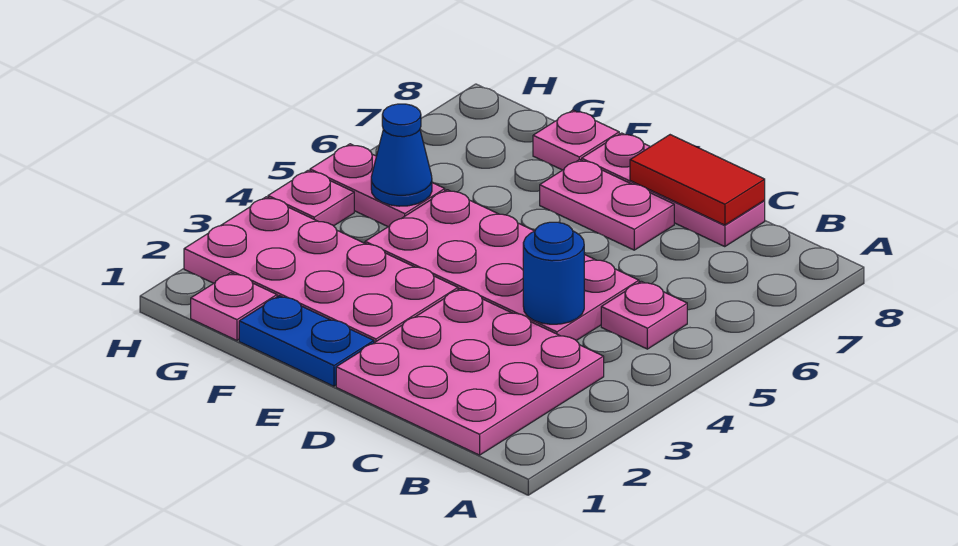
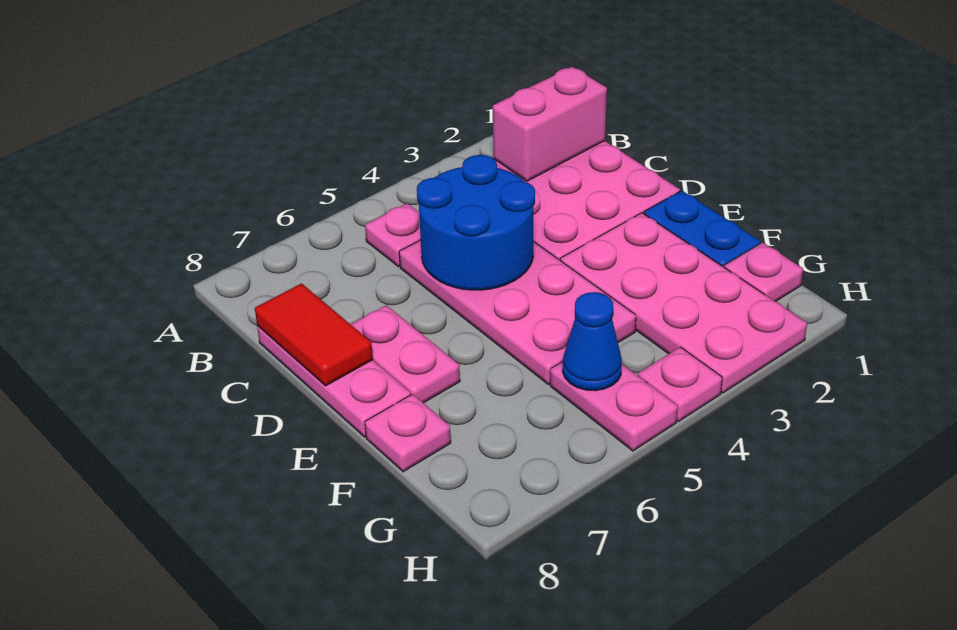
none -> pink brick B1:B2 level 2
blue round brick C4 level 2 -> blue round brick C4:D5 level 2

